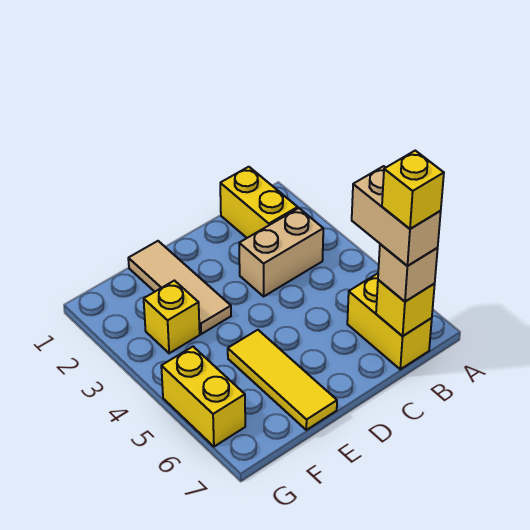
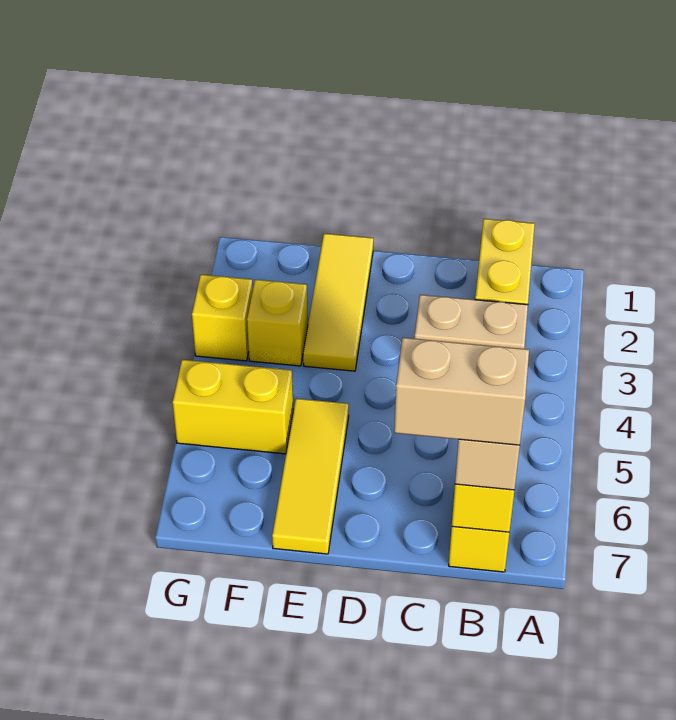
tan brick B6:B7 level 4 -> tan brick B7:C7 level 4
yellow brick B7 level 5 -> yellow brick G3 level 1
tan tile E1:E3 level 1 -> yellow tile E1:E3 level 1
yellow brick G5:G6 level 1 -> yellow brick F5:G5 level 1

